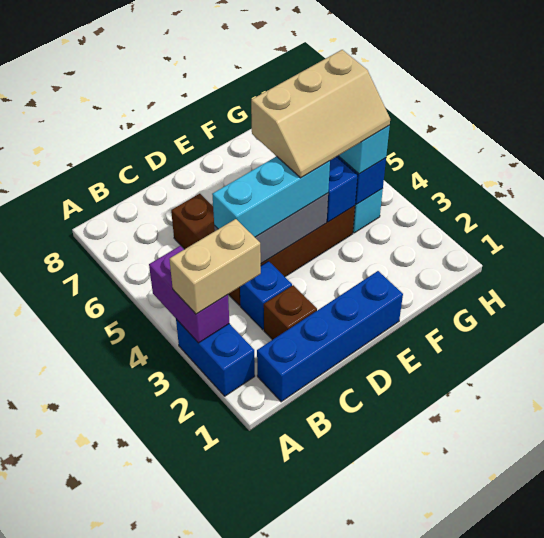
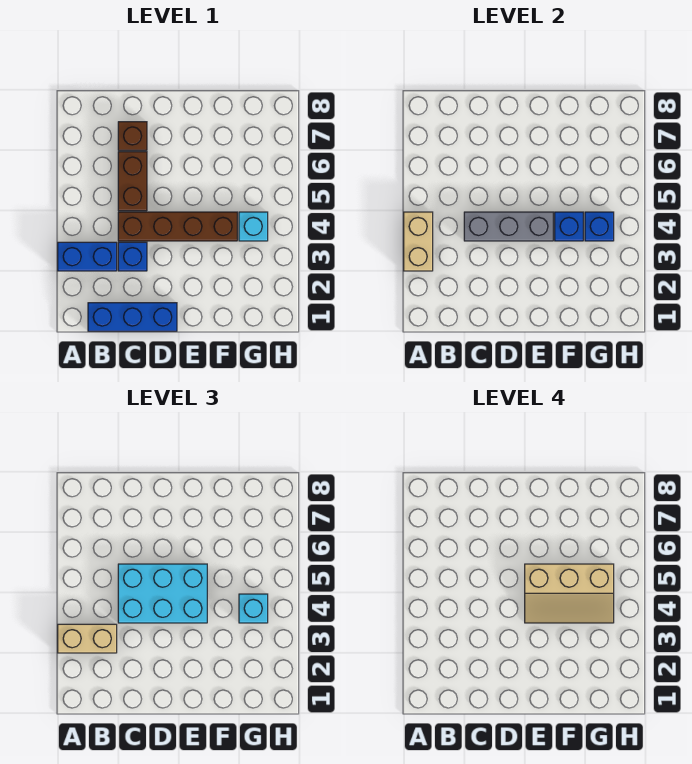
blue brick A2:A3 level 1 -> blue brick A3:B3 level 1
purple brick A3:A4 level 2 -> tan brick A3:A4 level 2
blue brick B1:E1 level 1 -> blue brick B1:D1 level 1
brown brick C2 level 1 -> brown brick C7 level 1
cyan brick C4:E4 level 3 -> cyan brick C4:E5 level 3

